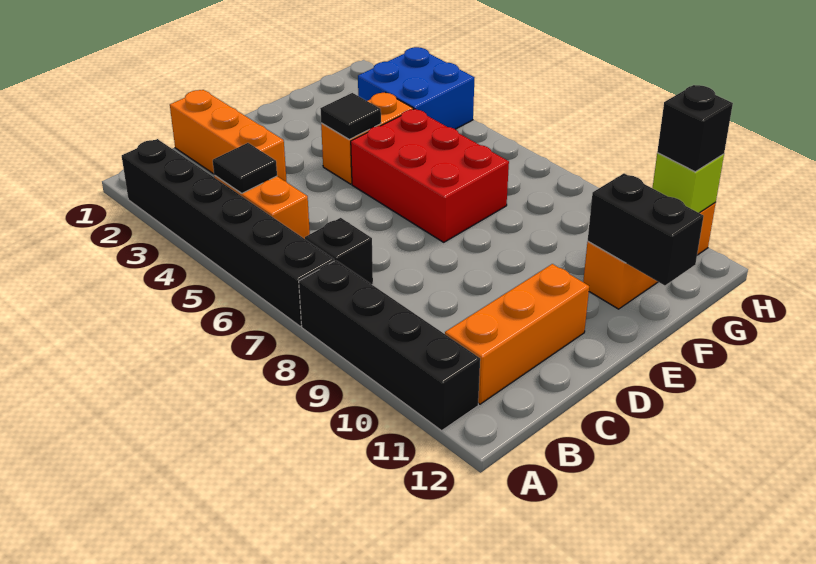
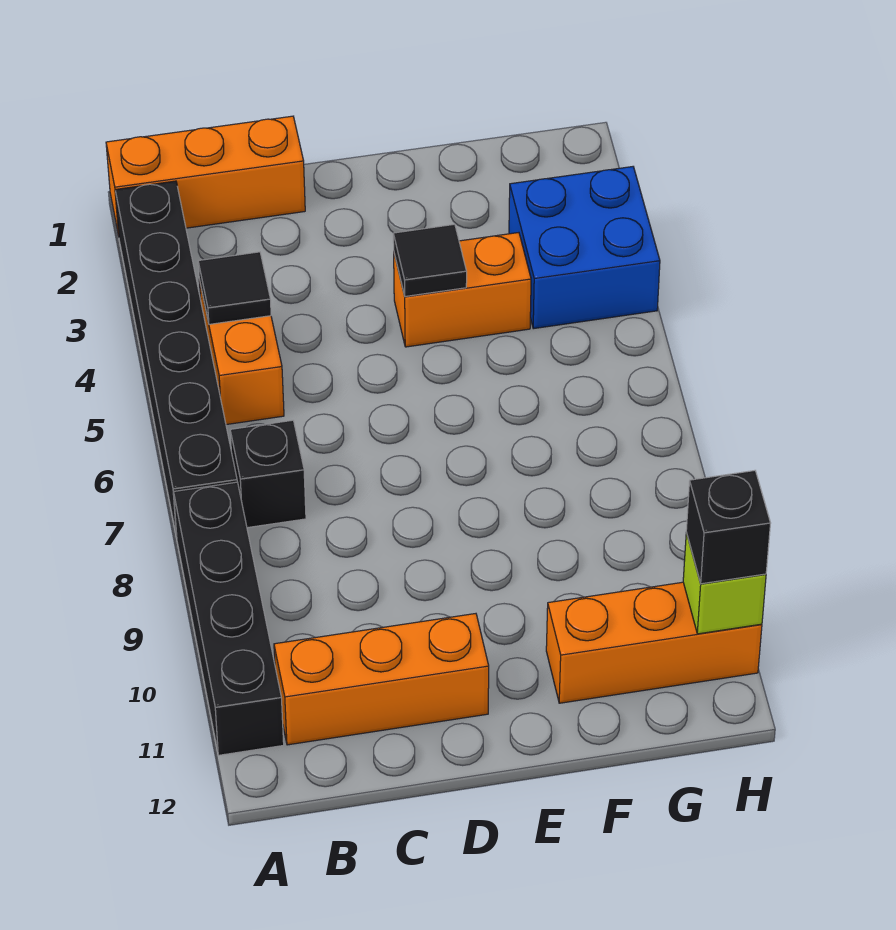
orange brick C1:C3 level 1 -> orange brick A1:C1 level 1
red brick E5:F7 level 1 -> none
black brick F11:F12 level 2 -> none

